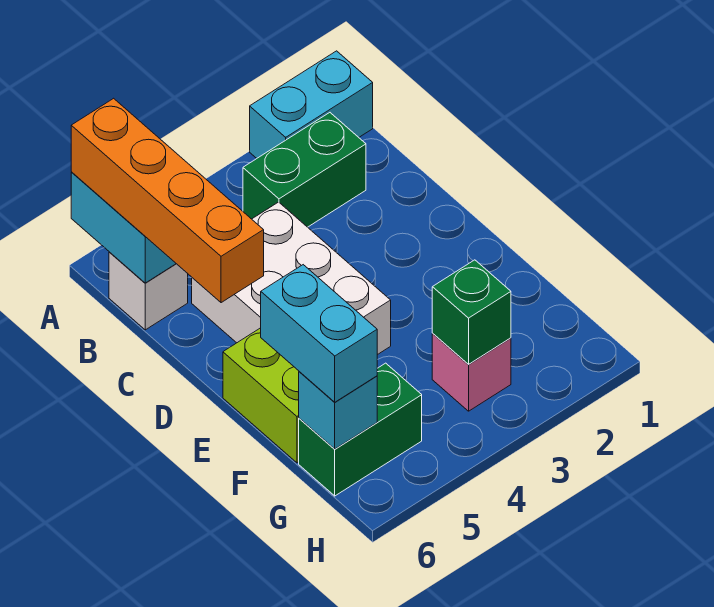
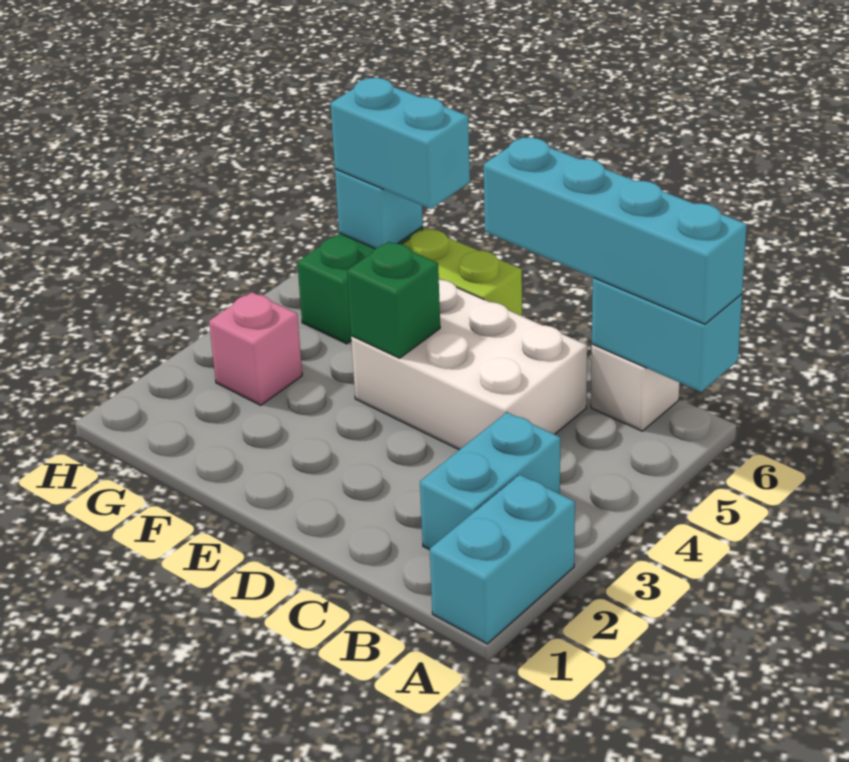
orange brick A6:D6 level 3 -> cyan brick A6:D6 level 3
green brick B2:B3 level 1 -> cyan brick B2:B3 level 1
green brick G3 level 2 -> green brick E4 level 2

